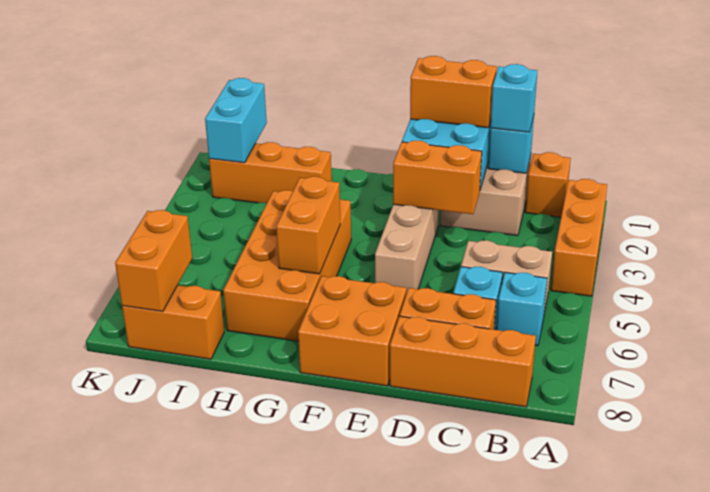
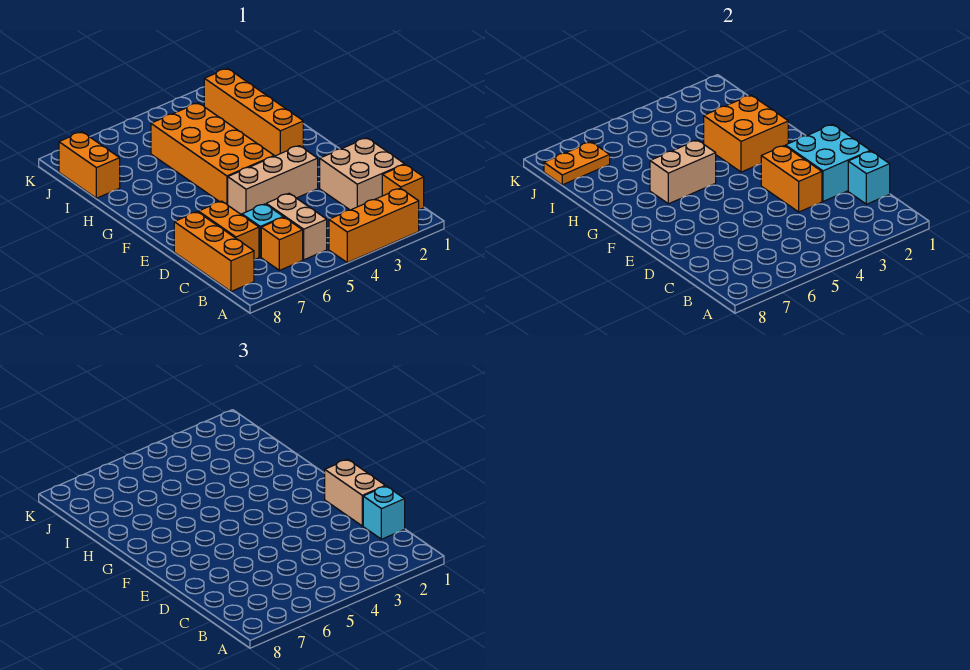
cyan brick B6 level 1 -> orange brick B6 level 1
orange brick D1:E1 level 3 -> tan brick D1:E1 level 3
orange brick E7:F8 level 1 -> orange brick G2:H3 level 2
orange brick G4:H7 level 1 -> orange brick F4:I5 level 1
orange brick G5:G6 level 2 -> tan brick G5:G6 level 2
orange brick H2:J2 level 1 -> orange brick G2:J2 level 1
cyan brick J1:J2 level 2 -> none
orange brick J7:J8 level 2 -> orange plate J7:J8 level 2

